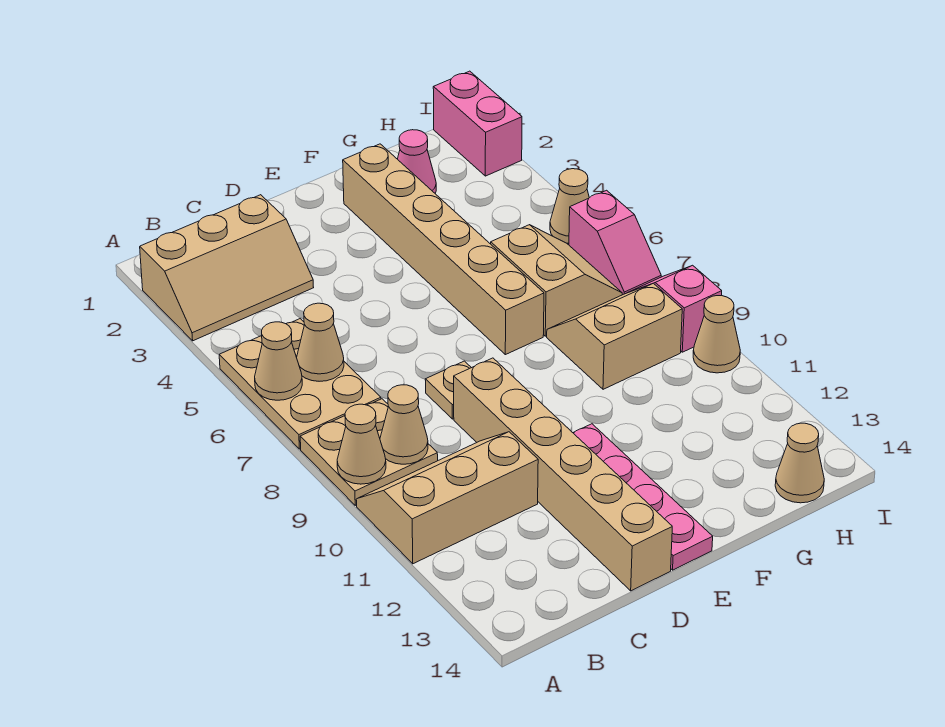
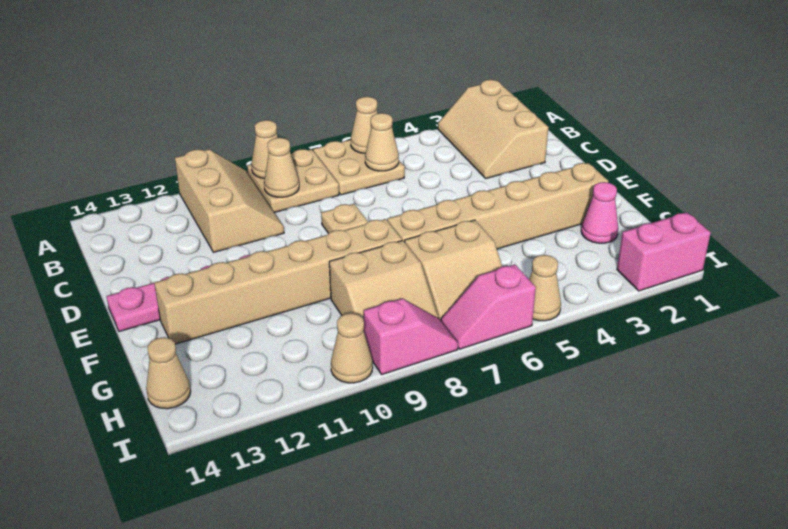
tan plate A5:B7 level 1 -> tan plate A6:B7 level 1
tan brick D9:D14 level 1 -> tan brick F8:F13 level 1
tan slope G8:H9 level 1 top 9 -> tan slope G8:H9 level 1 top G

